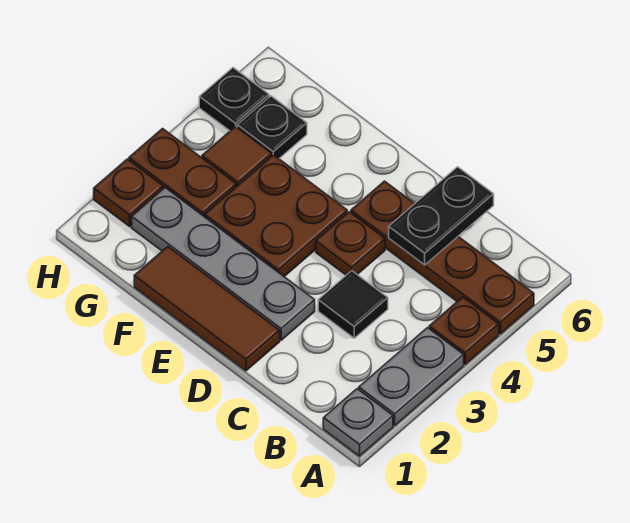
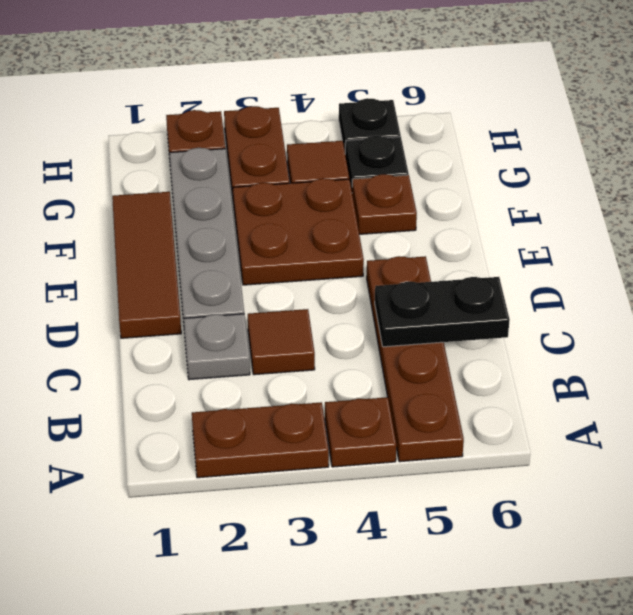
grey plate A1 level 1 -> grey plate C2 level 1
grey plate A2:A3 level 1 -> brown plate A2:A3 level 1
black tile C3 level 1 -> brown tile C3 level 1
brown plate D4 level 1 -> brown plate F5 level 1

